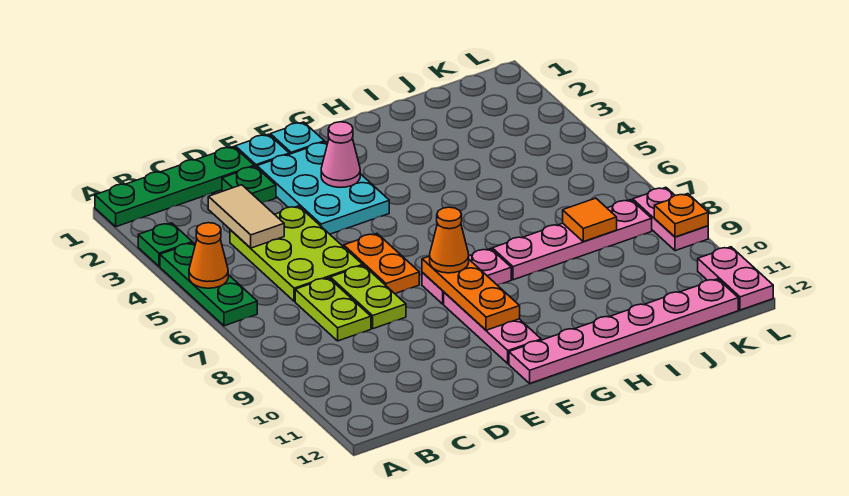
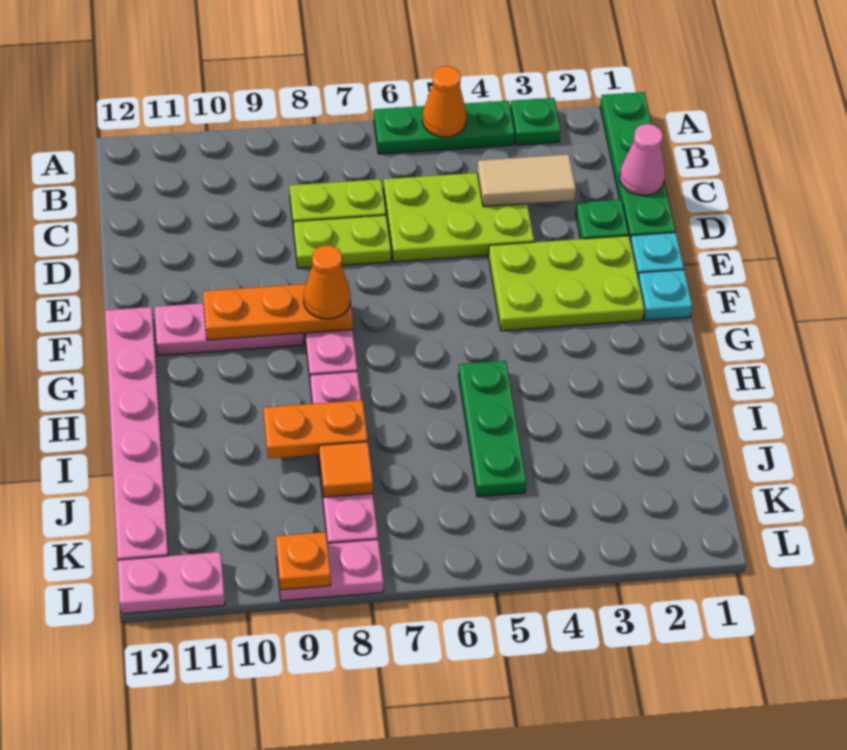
cyan plate E2:F4 level 1 -> lime plate E2:F4 level 1
orange plate E6:E7 level 1 -> orange plate I8:I9 level 2
pink cone F3 level 2 -> pink cone C1 level 2
none -> green plate H5:J5 level 1

